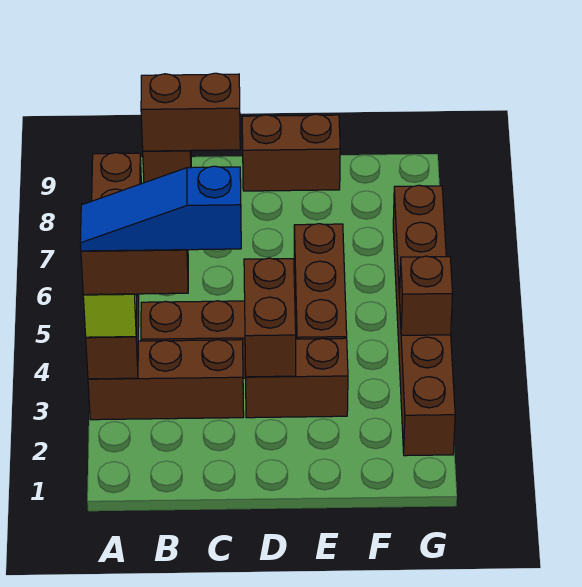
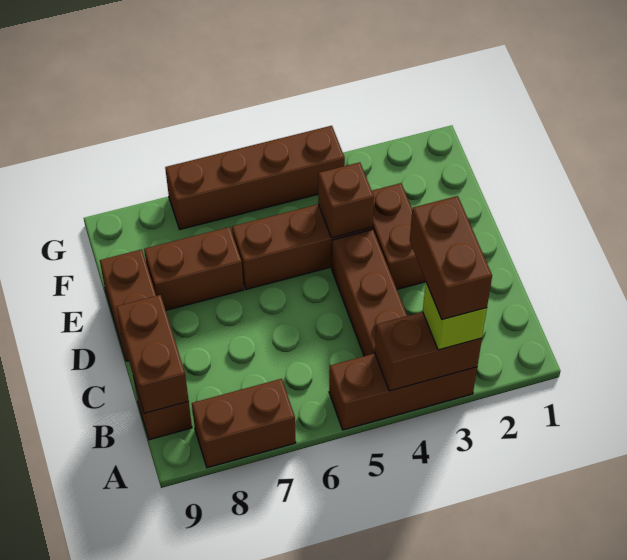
brown brick A3:C3 level 1 -> brown brick A3:A5 level 1
blue slope A3:C3 level 5 top C -> none
brown brick D3:D4 level 2 -> brown brick E7:E8 level 1
brown brick G2:G7 level 1 -> brown brick G4:G7 level 1
brown brick G4 level 2 -> brown brick E4 level 2

